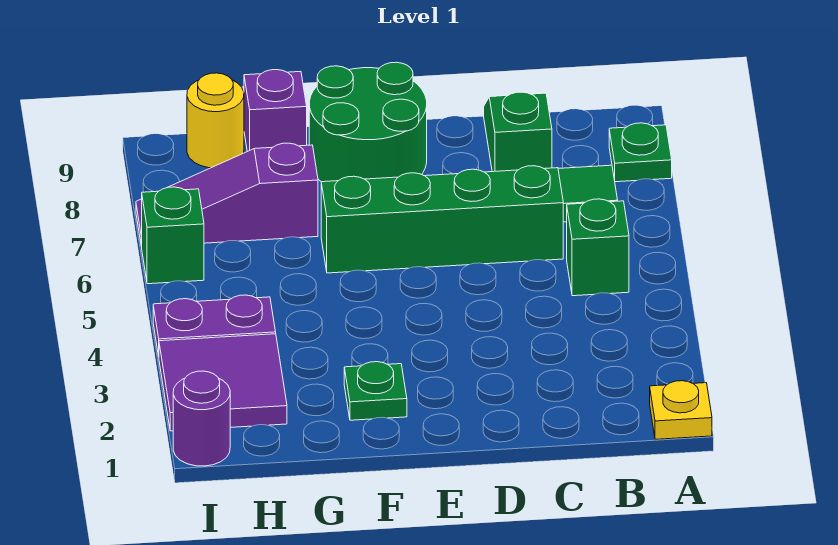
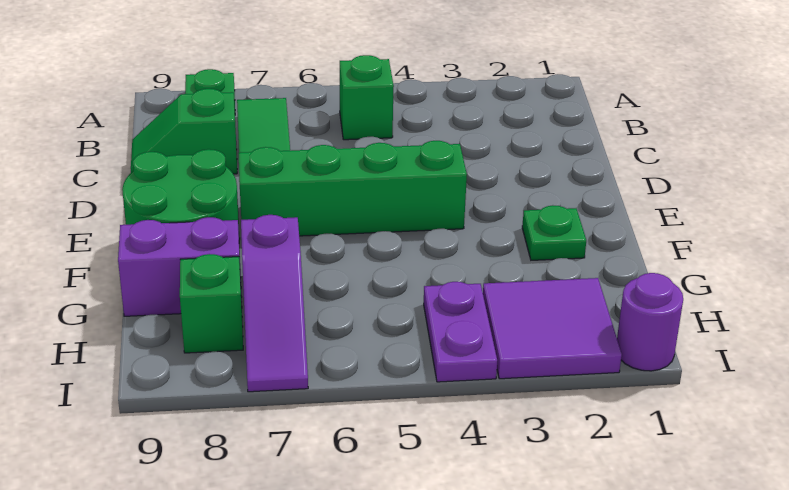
yellow plate A1 level 1 -> none
green brick C6:F6 level 1 -> green brick E4:E7 level 1
purple brick G9 level 1 -> purple brick G8:G9 level 1
yellow round brick H9 level 1 -> none
green brick I6 level 1 -> green brick H8 level 1

